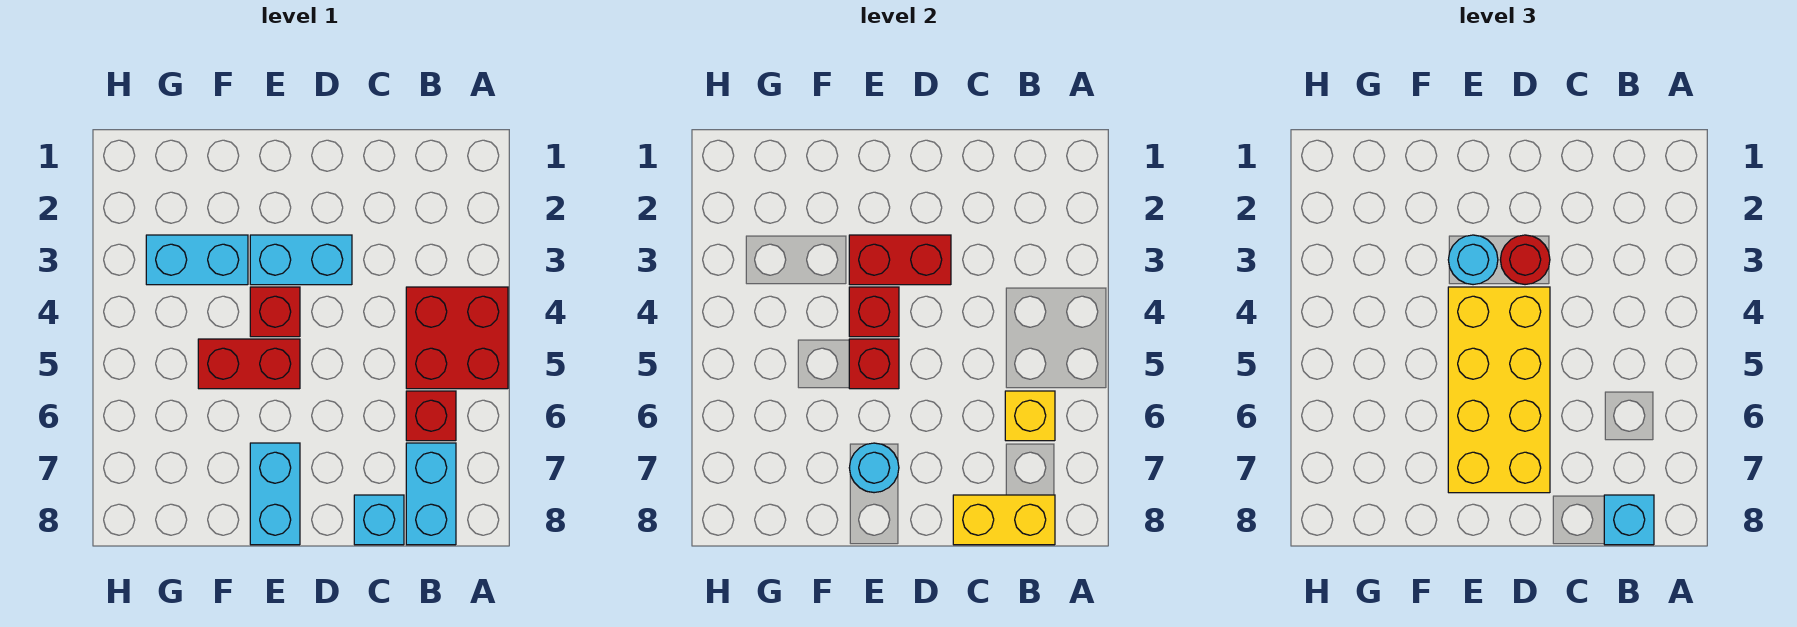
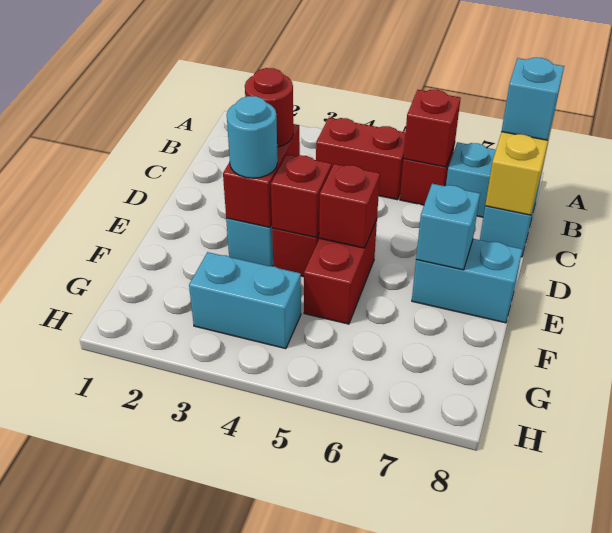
red brick A4:B5 level 1 -> red brick B4:B5 level 1
yellow brick B6 level 2 -> red brick B6 level 2
yellow brick D4:E7 level 3 -> none
cyan round brick E7 level 2 -> cyan brick E7 level 2
cyan brick F3:G3 level 1 -> cyan brick G3:G4 level 1

